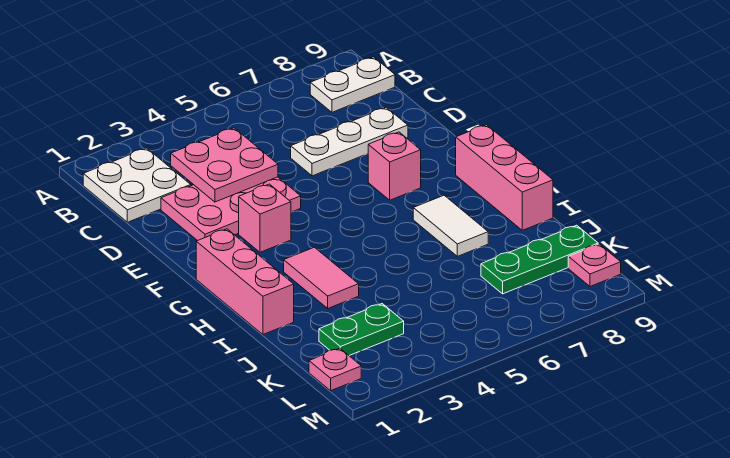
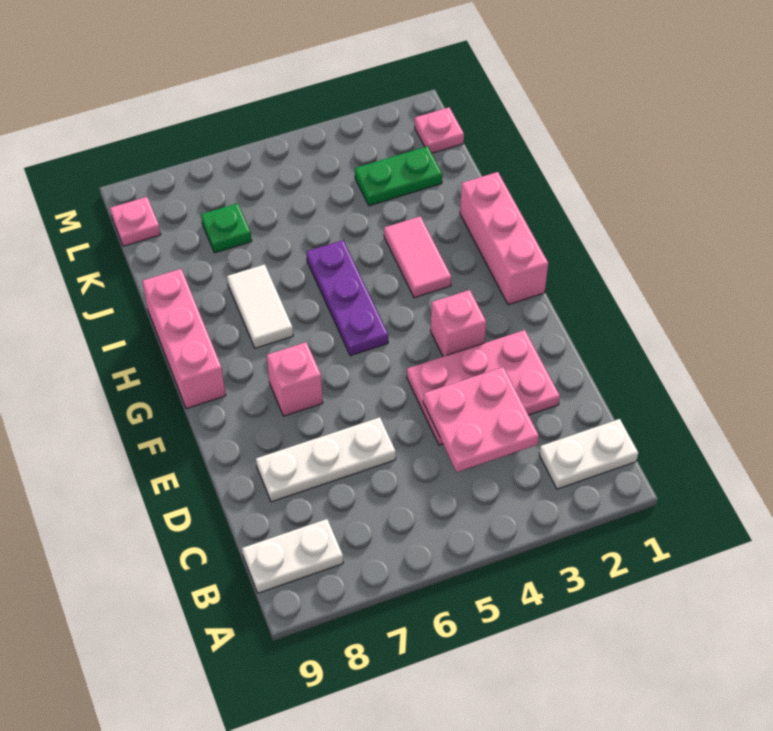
white plate B1:C2 level 1 -> white plate B1:B2 level 1
none -> purple plate G5:I5 level 1
green plate K7:K9 level 1 -> green plate K7 level 1

